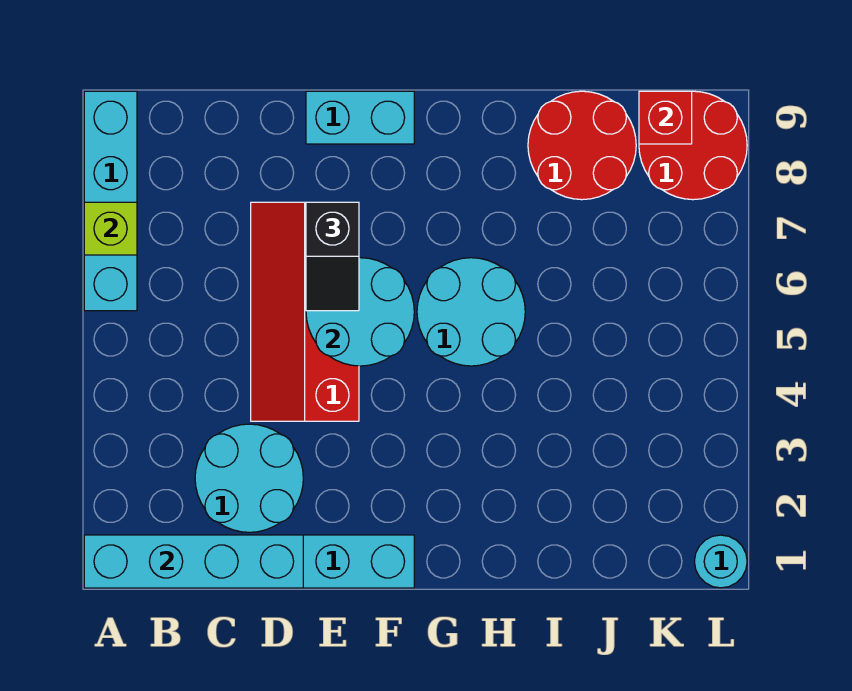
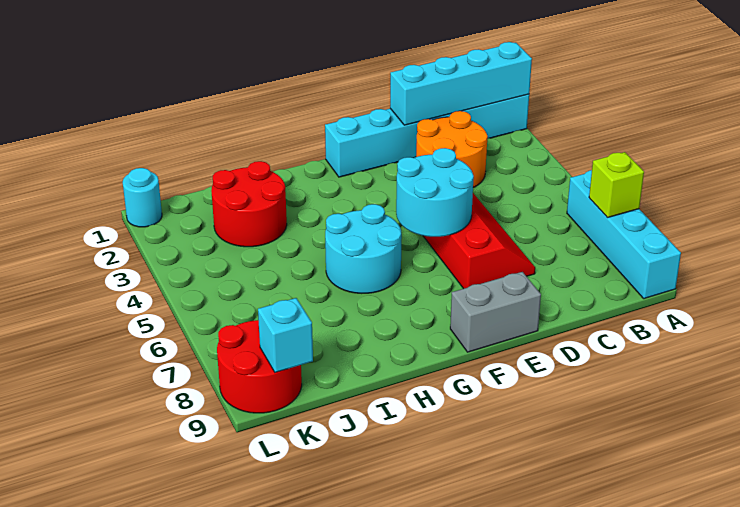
cyan round brick C2:D3 level 1 -> orange round brick C2:D3 level 1
black slope E6:E7 level 3 top 7 -> none
cyan brick E9:F9 level 1 -> grey brick E9:F9 level 1
red round brick I8:J9 level 1 -> red round brick I2:J3 level 1
red brick K9 level 2 -> cyan brick K9 level 2

